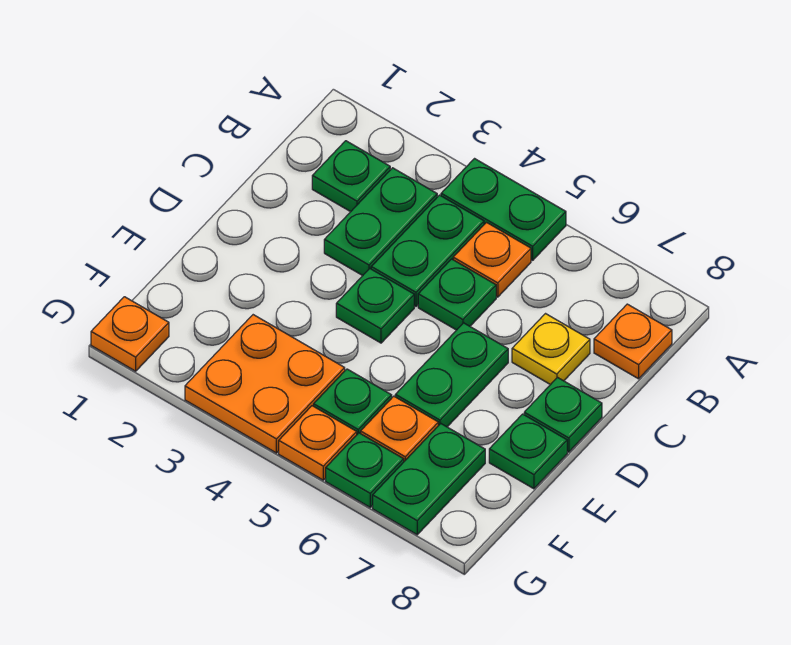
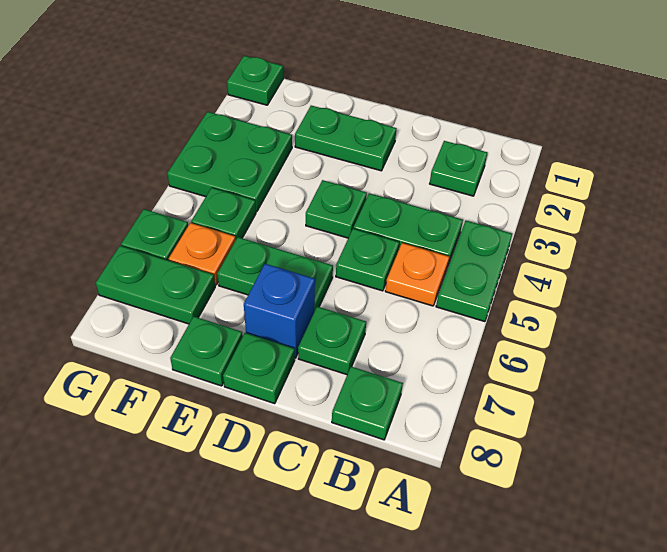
green plate B3:C3 level 1 -> green plate D2:E2 level 1
orange plate B8 level 1 -> green plate B8 level 1
yellow plate C7 level 1 -> green plate C7 level 1
none -> blue brick D7 level 1
orange plate F3:G4 level 1 -> green plate F3:G4 level 1
orange plate G1 level 1 -> green plate G1 level 1
orange plate G5 level 1 -> none

